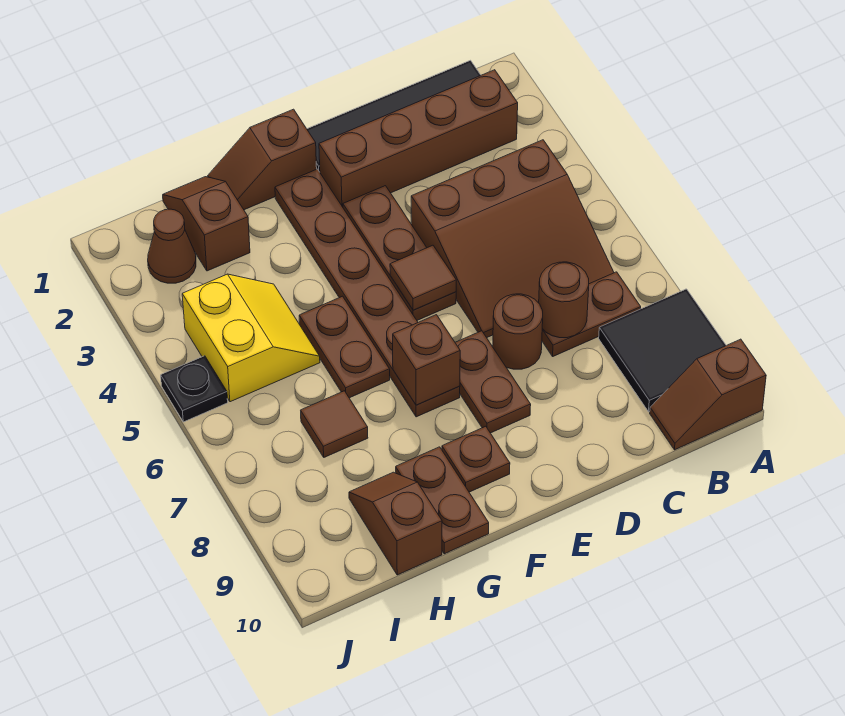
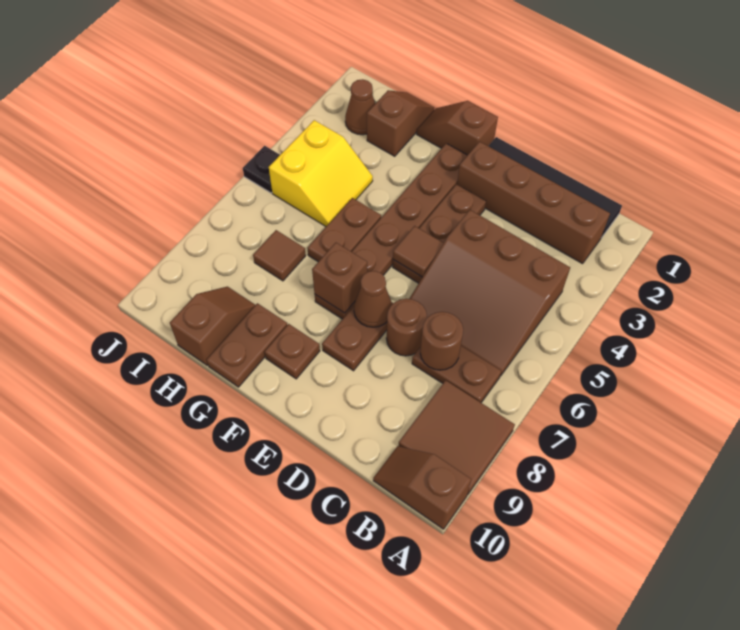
black tile A8:B9 level 1 -> brown tile A8:B9 level 1
none -> brown cone E7 level 2

